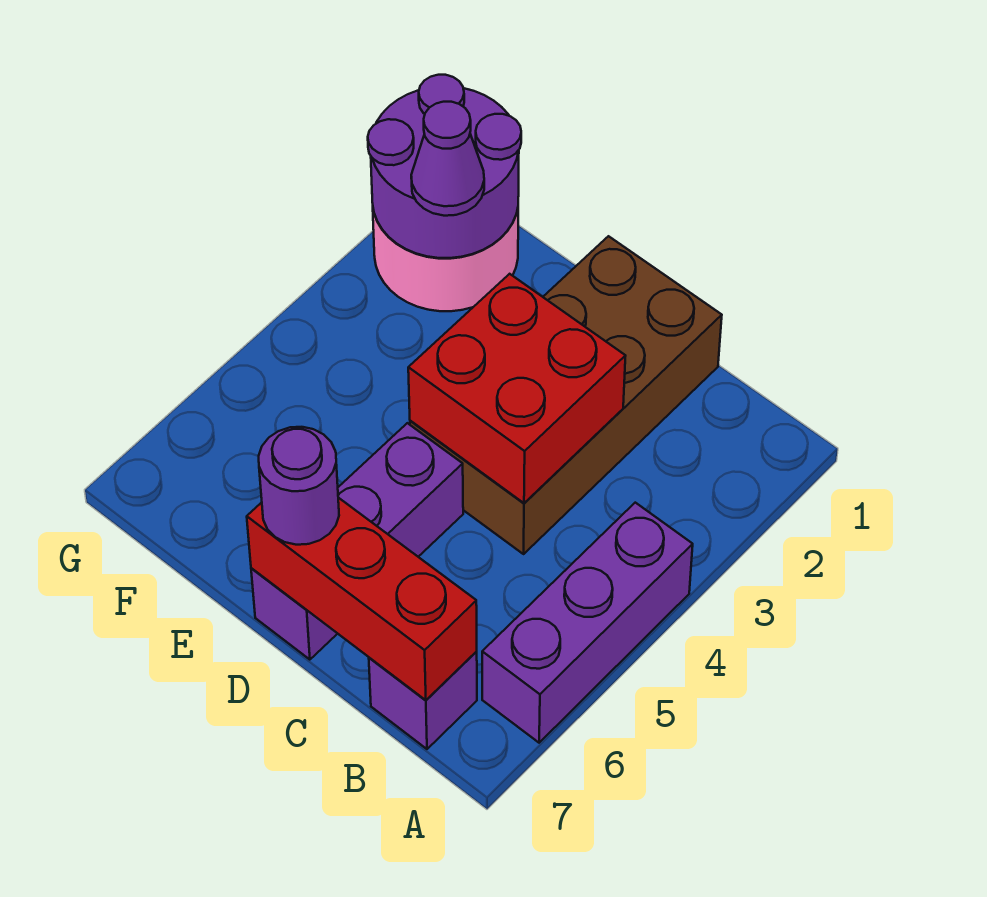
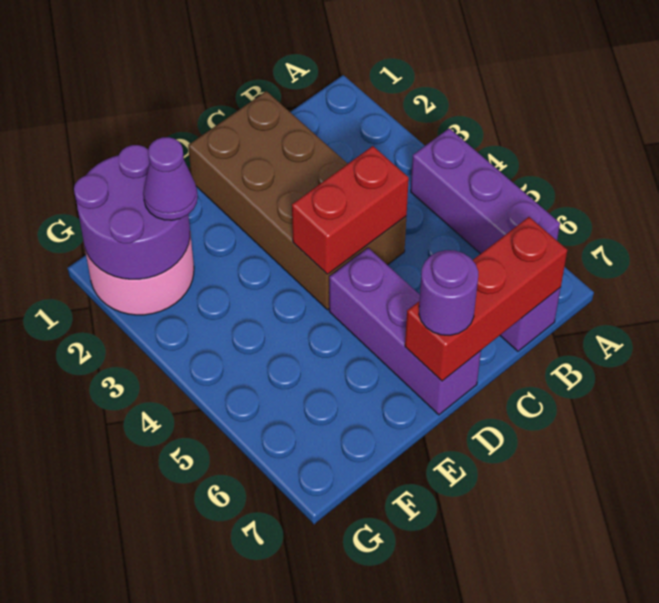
red brick C3:D4 level 2 -> red brick C4:D4 level 2

